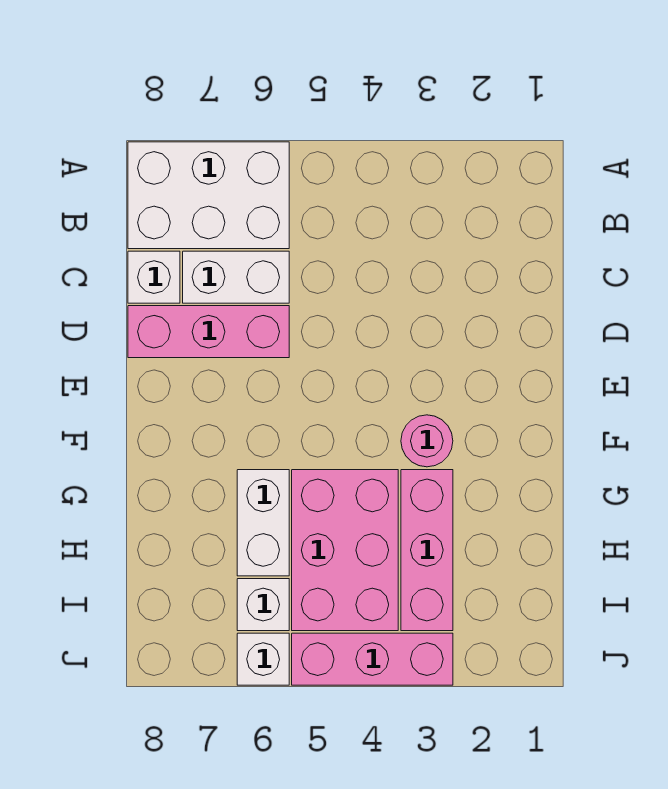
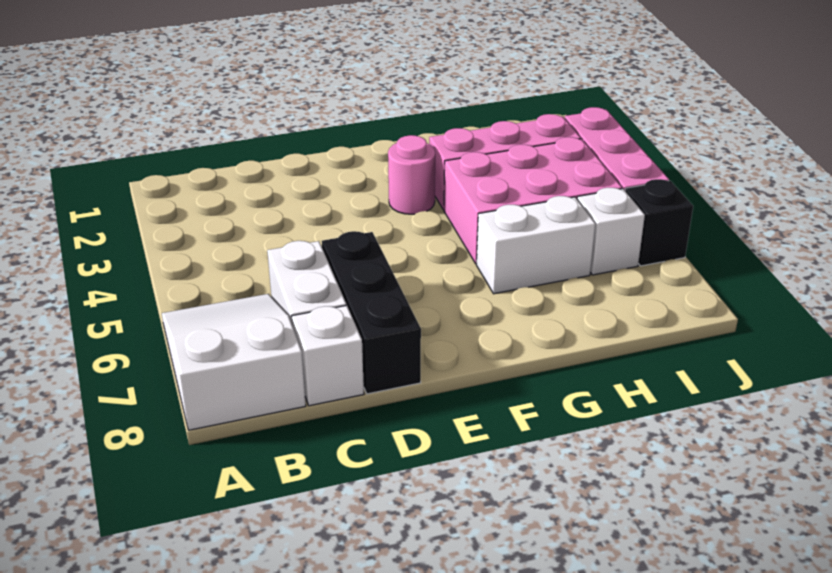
white brick A6:B8 level 1 -> white slope A6:B8 level 1 top 8
pink brick D6:D8 level 1 -> black brick D6:D8 level 1
white brick J6 level 1 -> black brick J6 level 1

